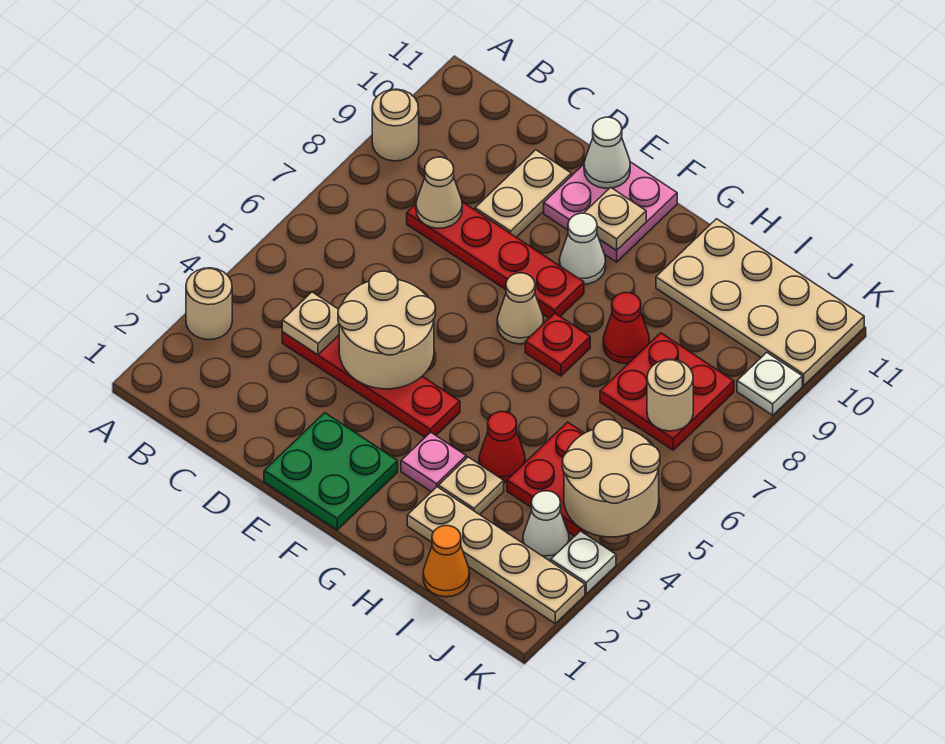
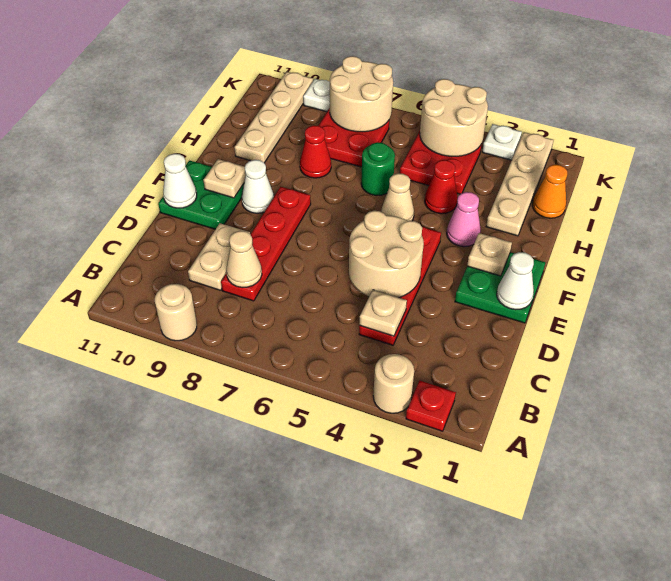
tan plate D9:D10 level 1 -> tan plate C9:D9 level 1
pink plate E10:F11 level 1 -> green plate E10:F11 level 1
tan cone F7 level 1 -> tan cone G5 level 1
pink plate G3 level 1 -> pink cone G3 level 1
red plate G7 level 1 -> red plate A2 level 1
tan plate H3 level 1 -> tan plate F2 level 2
none -> green round brick H6 level 1
tan plate H10:K11 level 1 -> tan plate H10:K10 level 1
white cone J3 level 1 -> white cone E1 level 2
tan round brick J7 level 2 -> tan round brick J7:K8 level 2

